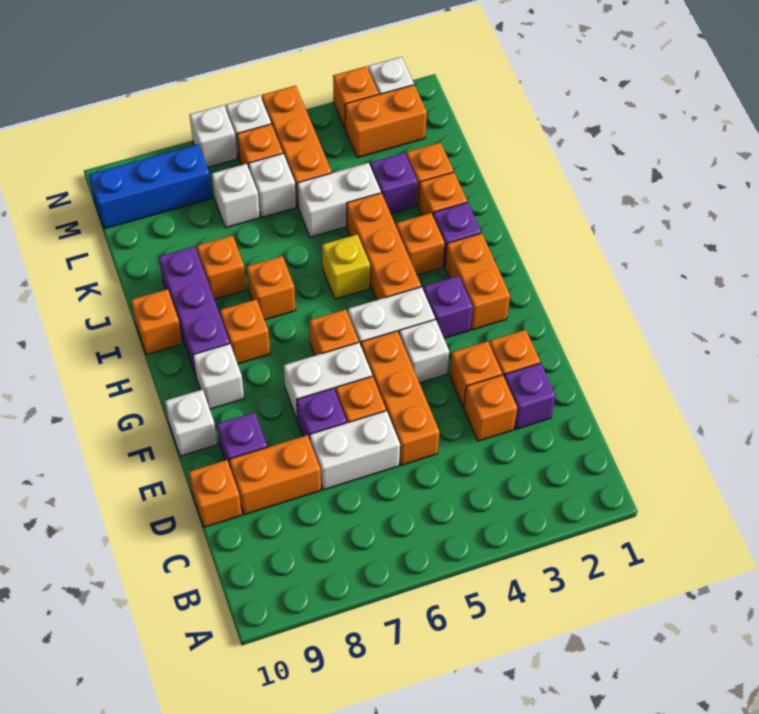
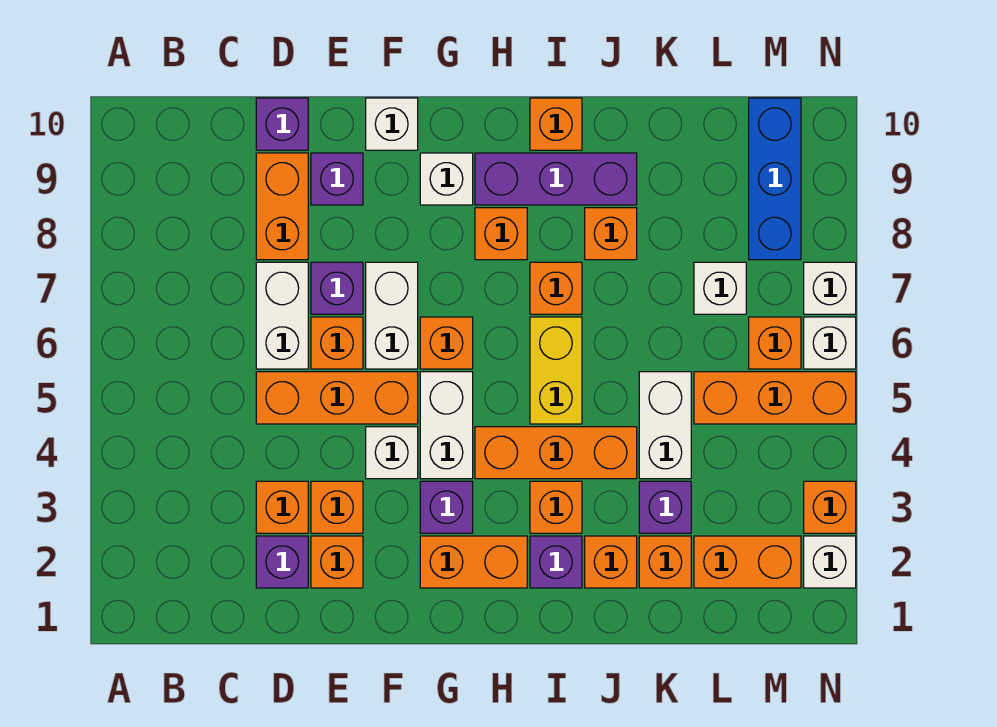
orange brick D10 level 1 -> purple brick D10 level 1
yellow brick I5 level 1 -> yellow brick I5:I6 level 1
white brick L6 level 1 -> none
orange brick M2:M3 level 1 -> orange brick L2:M2 level 1

